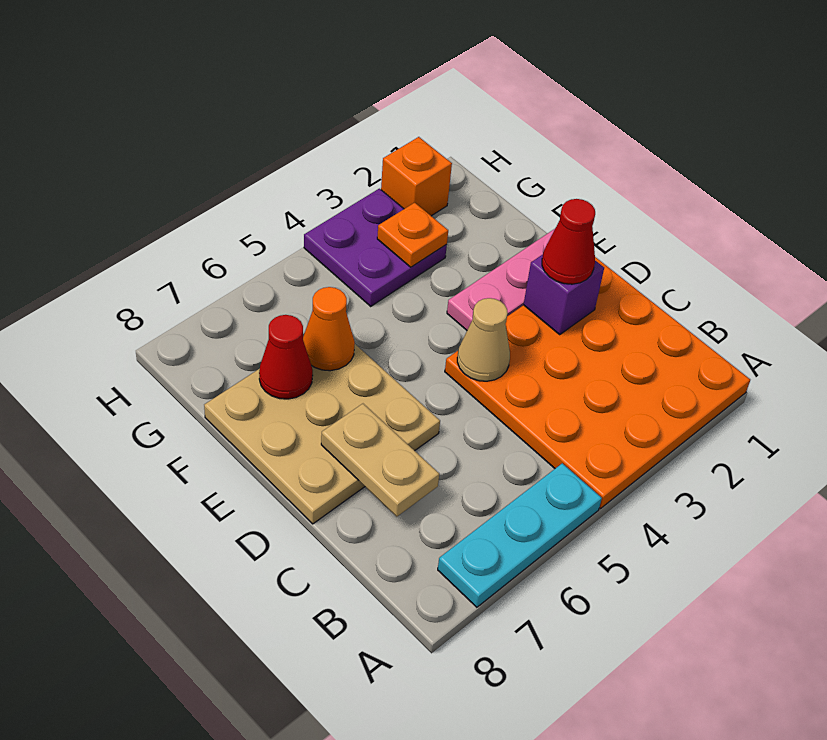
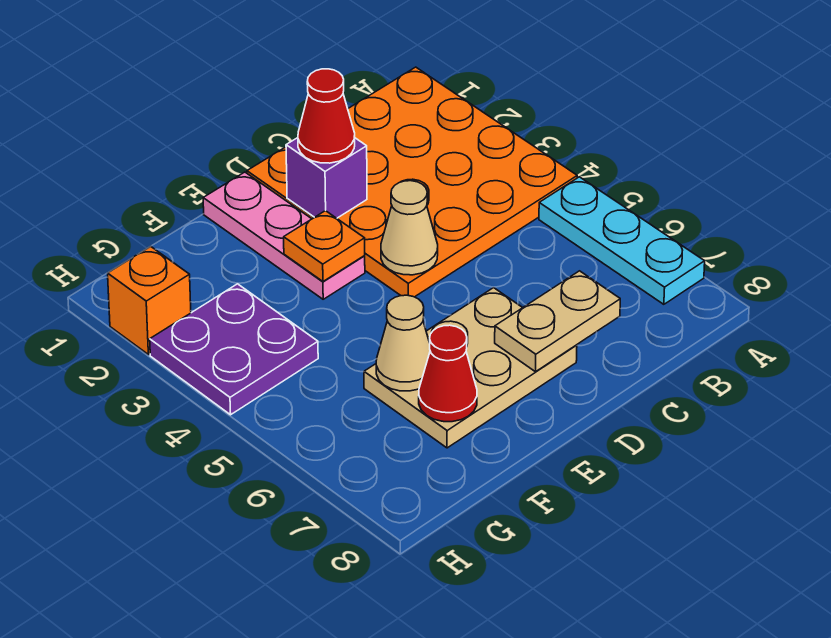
tan plate D6:F8 level 1 -> tan plate D6:F7 level 1
orange cone F6 level 2 -> tan cone F6 level 2
orange plate G3 level 2 -> orange plate E3 level 2

